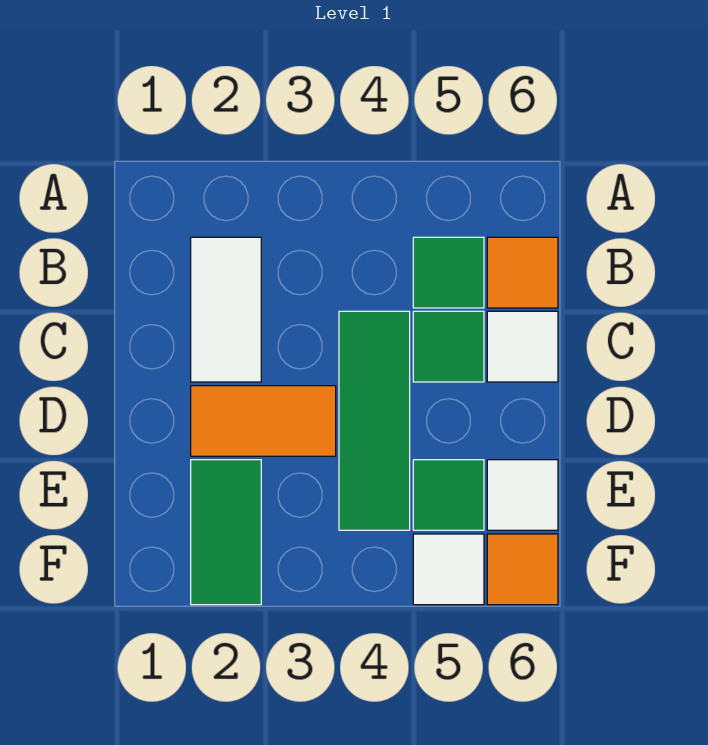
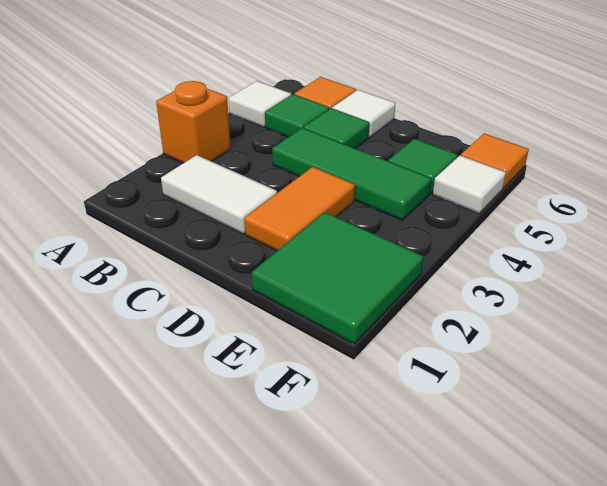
none -> orange brick A3 level 1
green tile E2:F2 level 1 -> green tile E1:F2 level 1
white tile E6 level 1 -> white tile A5 level 1

